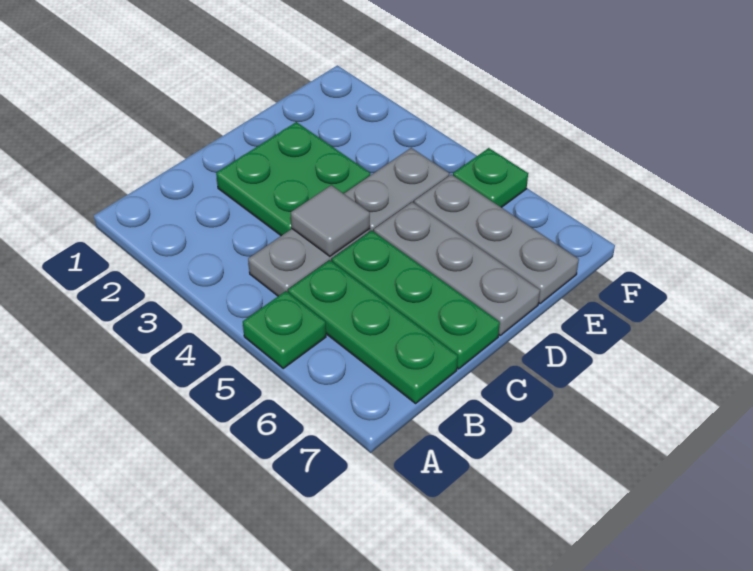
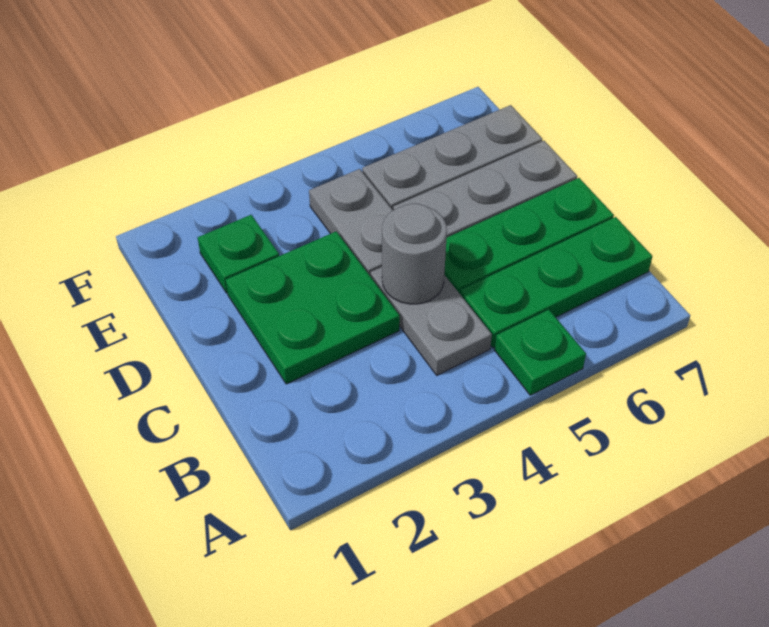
grey tile C4 level 2 -> grey round brick C4 level 2
green plate F5 level 1 -> green plate E2 level 1

